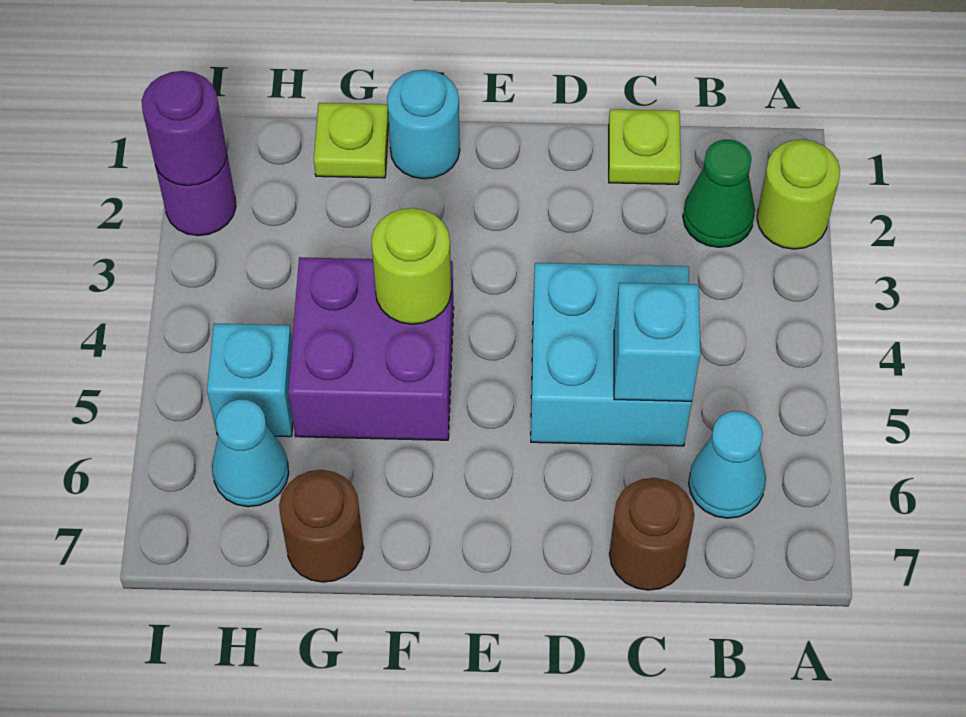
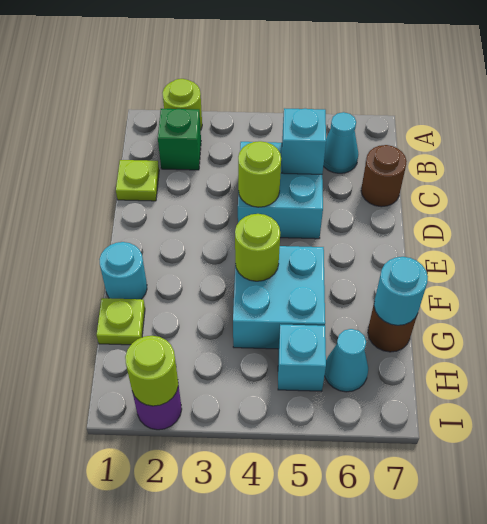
green cone B2 level 1 -> green brick B2 level 1
none -> lime round brick D4 level 2
purple brick F4:G5 level 1 -> cyan brick F4:G5 level 1
none -> cyan round brick G7 level 2
purple round brick I2 level 2 -> lime round brick I2 level 2

